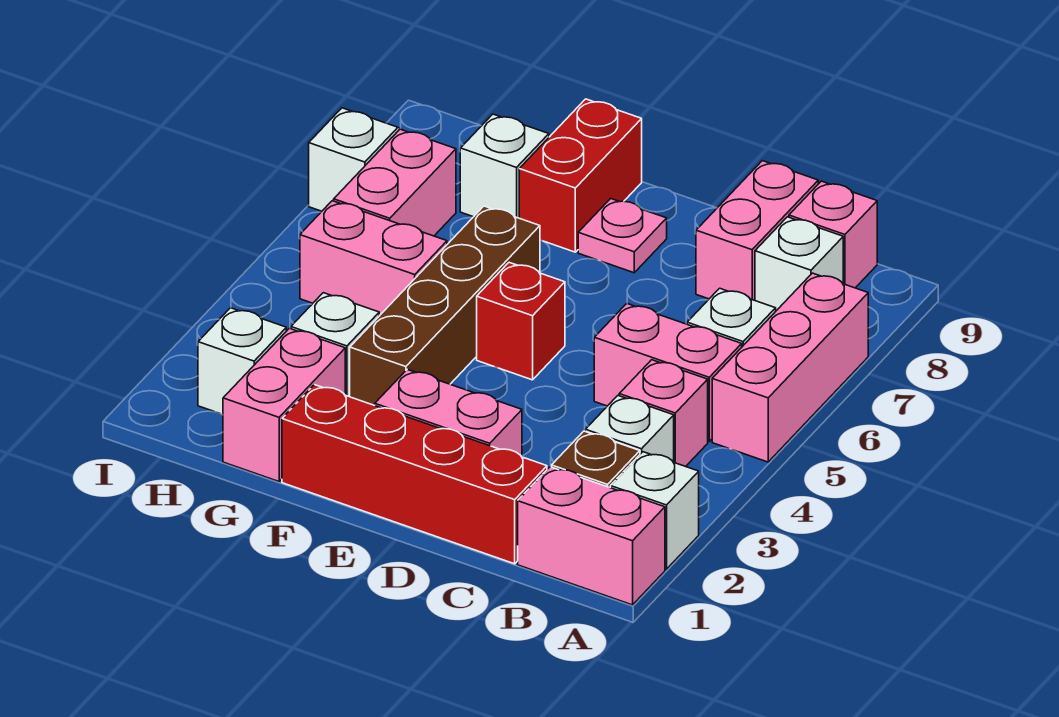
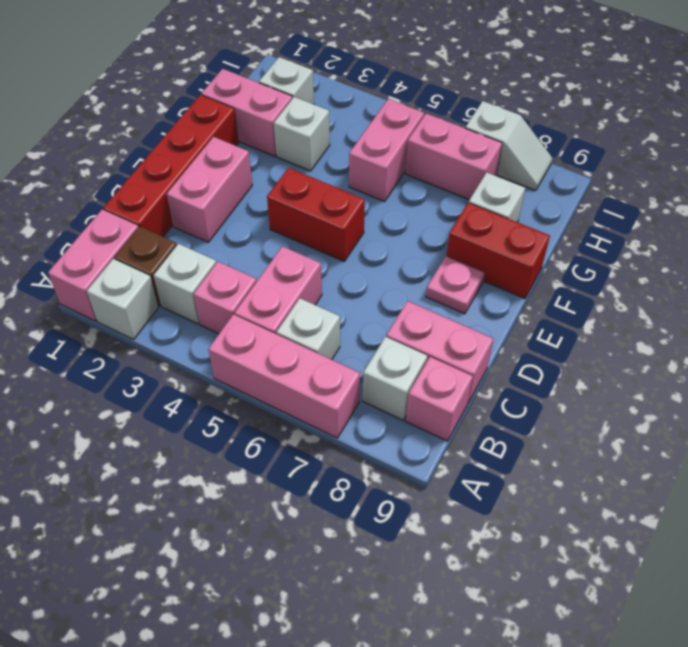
red brick E5 level 1 -> red brick E4:E5 level 1
brown brick F3:F6 level 1 -> none

